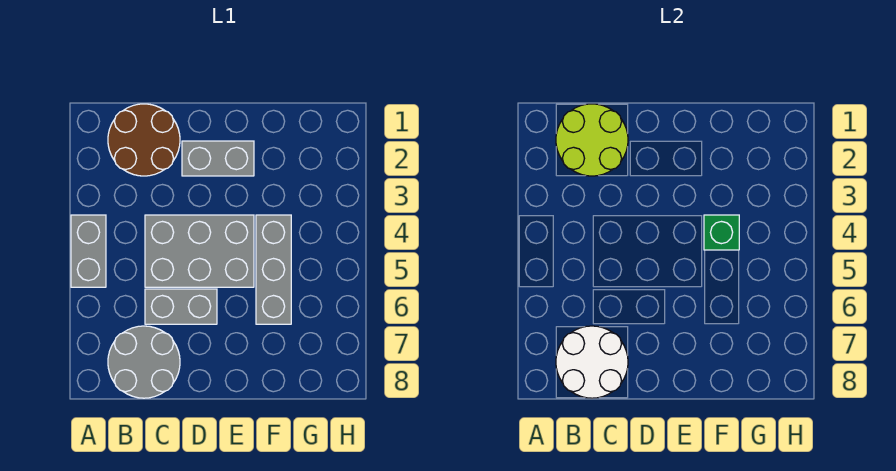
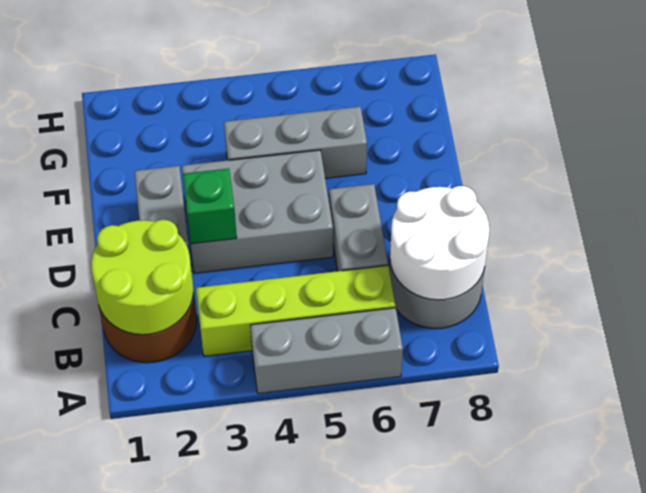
grey brick A4:A5 level 1 -> grey brick A4:A6 level 1
none -> lime brick B3:B6 level 1
grey brick C4:E5 level 1 -> grey brick D3:E5 level 1
green brick F4 level 2 -> green brick D3 level 2

